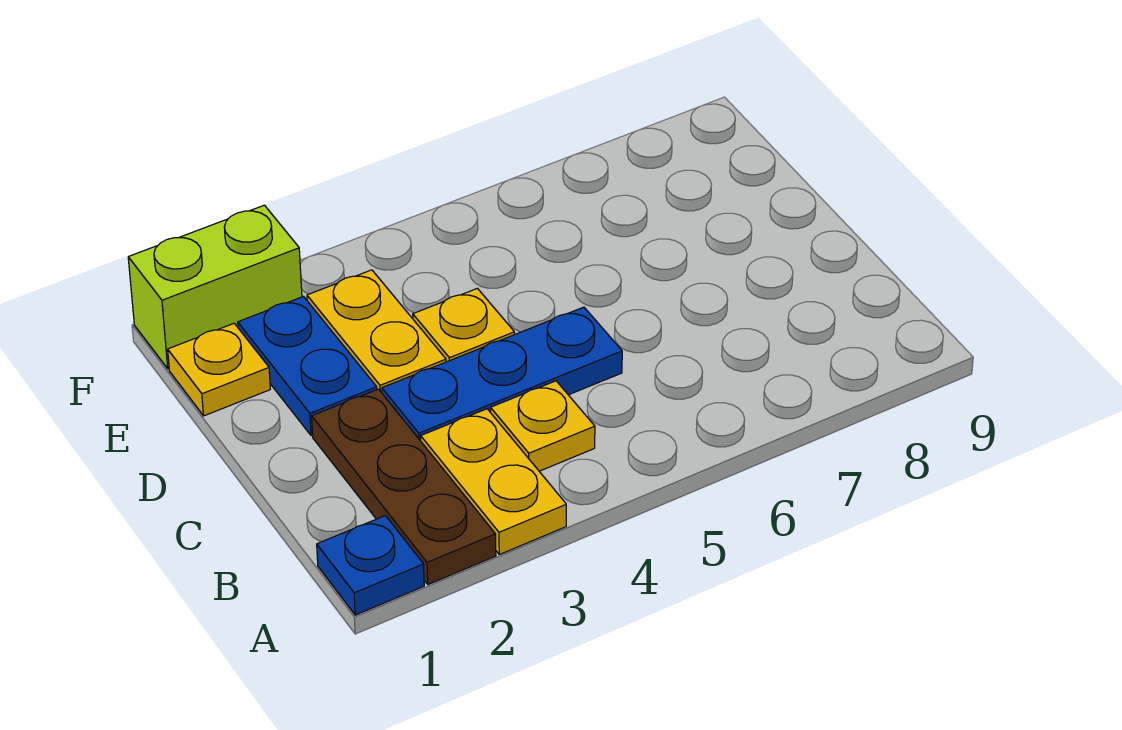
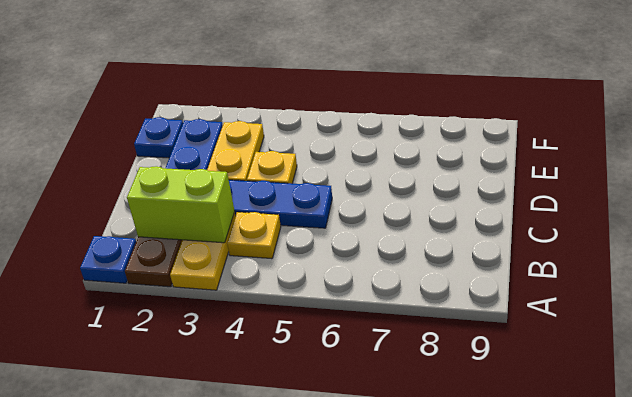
yellow plate E1 level 1 -> blue plate E1 level 1
lime brick F1:F2 level 1 -> lime brick B2:B3 level 2

